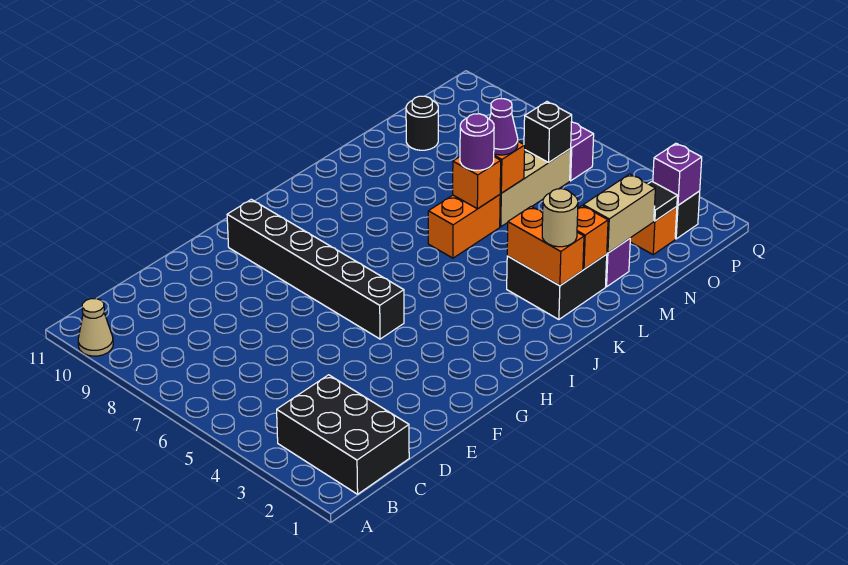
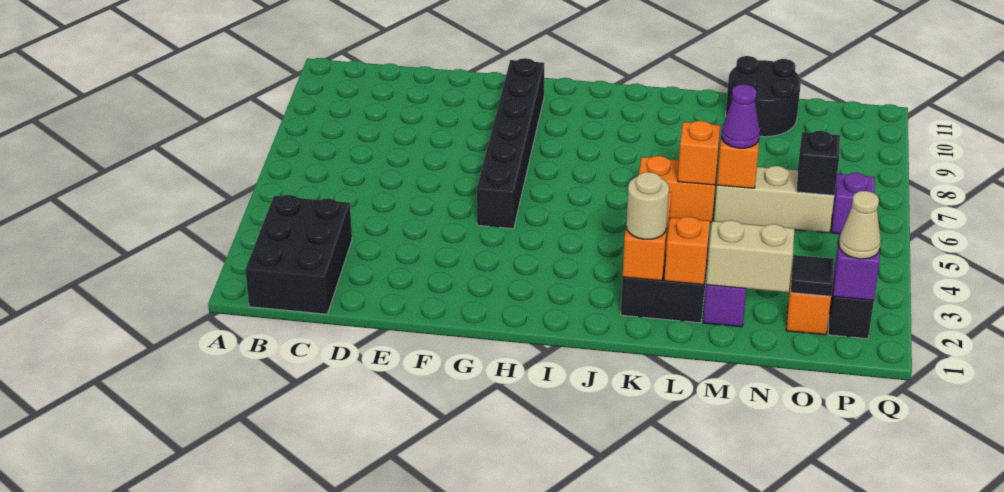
tan cone A10 level 1 -> tan cone P2 level 3
purple round brick L6 level 3 -> none
black round brick N10 level 1 -> black round brick M10:N11 level 1

